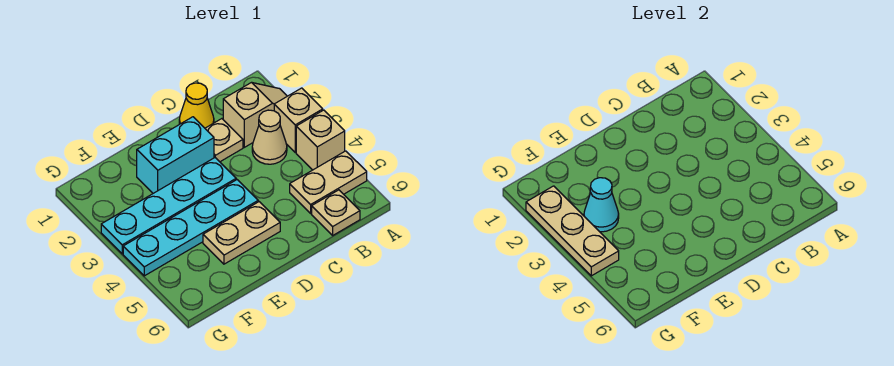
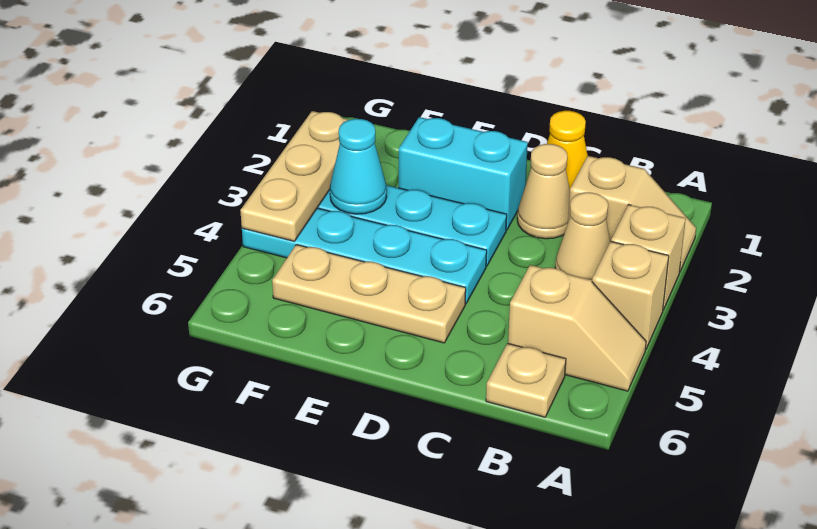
tan plate A5:B5 level 1 -> tan slope A5:B5 level 1 top B
tan plate C2 level 1 -> tan cone C2 level 1
tan plate D5:E5 level 1 -> tan plate D5:F5 level 1

